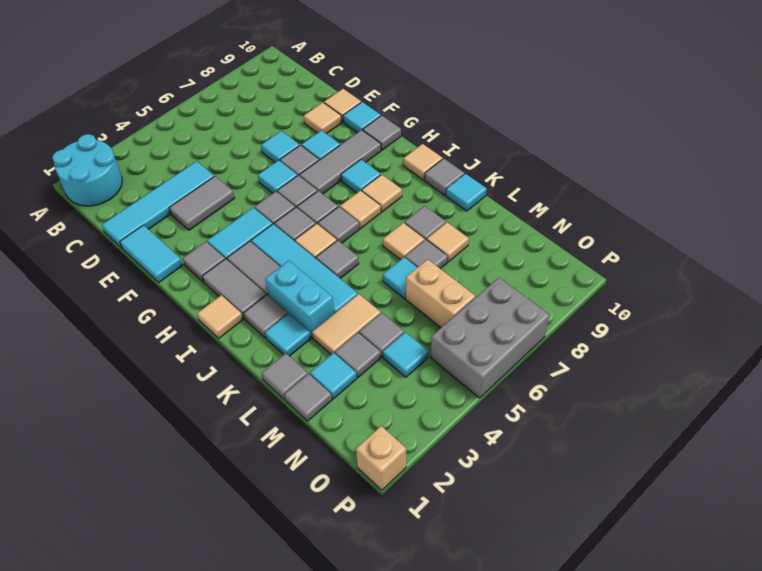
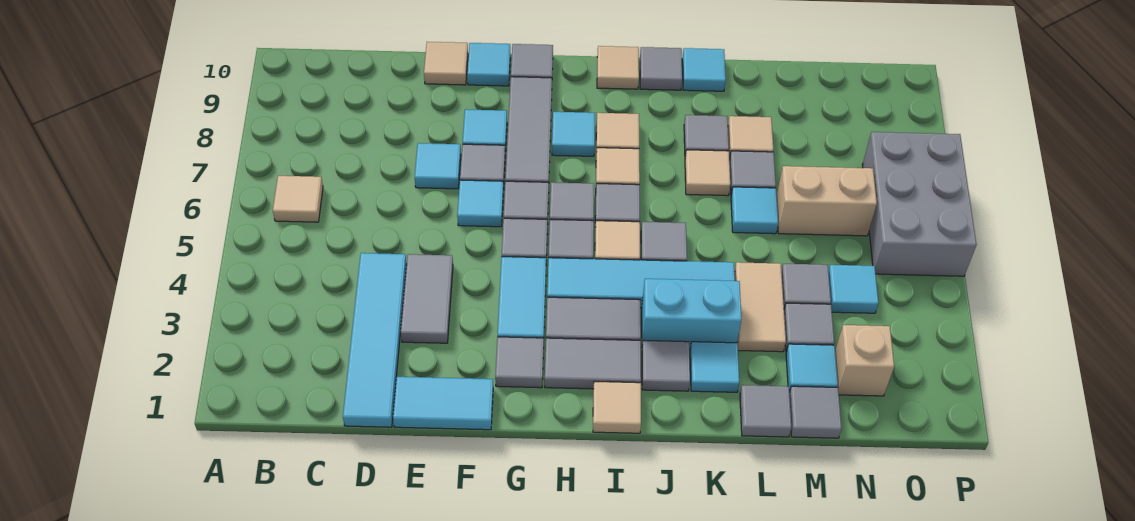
cyan round brick A1:B2 level 1 -> none
tan tile E9 level 1 -> tan tile B6 level 1
tan brick P1 level 1 -> tan brick N2 level 1

